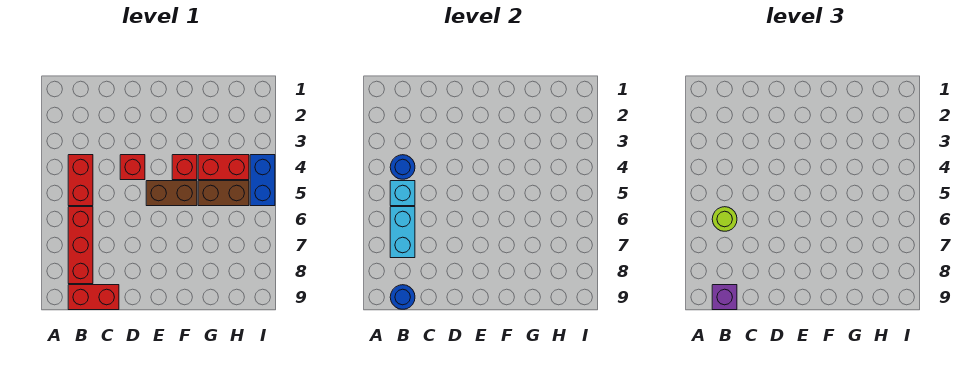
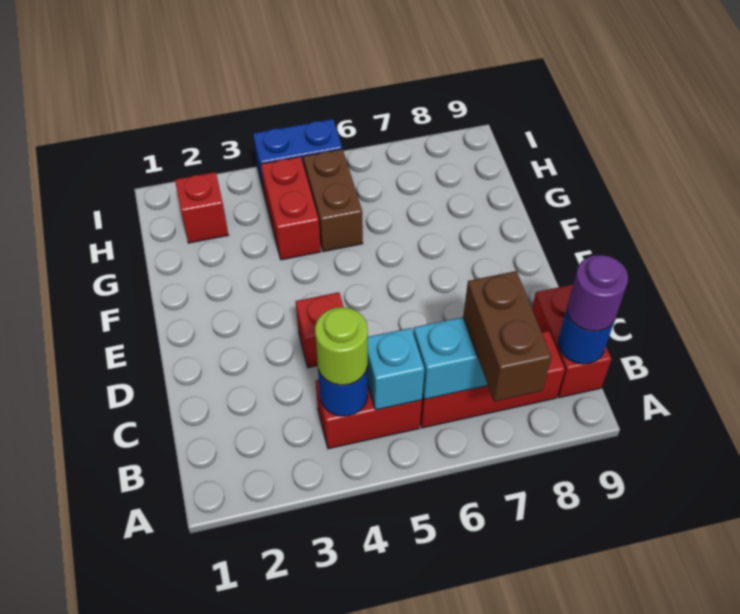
lime round brick B6 level 3 -> lime round brick B4 level 3
purple brick B9 level 3 -> purple round brick B9 level 3
brown brick E5:F5 level 1 -> brown brick A7:B7 level 3
red brick F4 level 1 -> red brick H2 level 1

